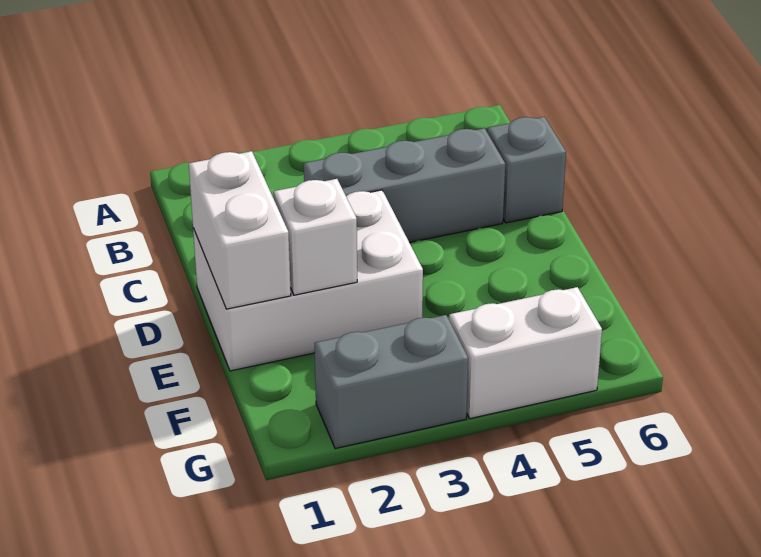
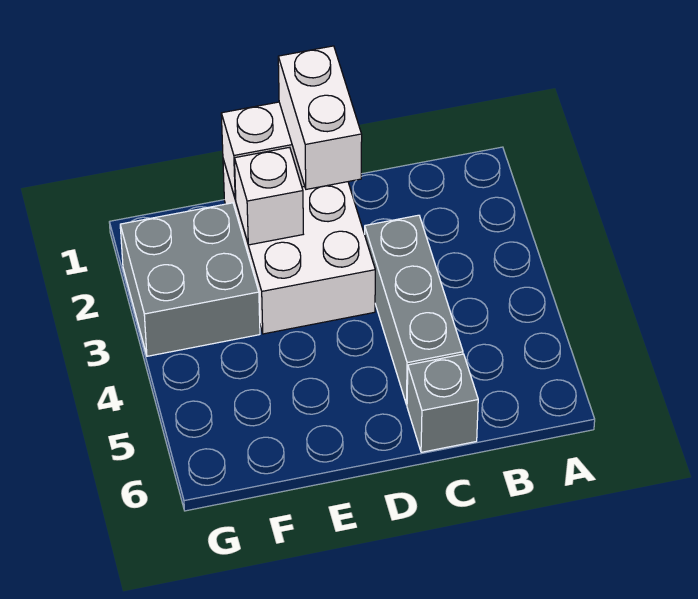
grey brick G2:G3 level 1 -> grey brick F2:G3 level 1
white brick G4:G5 level 1 -> white brick D1:D2 level 3

